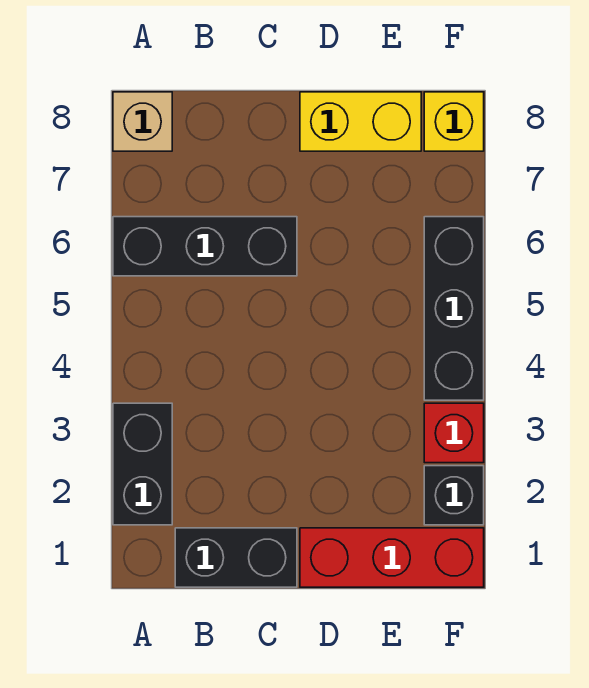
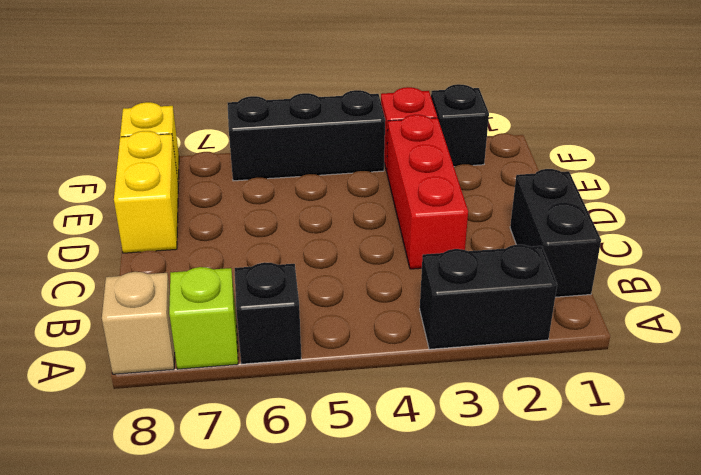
black brick A6:C6 level 1 -> black brick A6 level 1
none -> lime brick A7 level 1
red brick D1:F1 level 1 -> red brick C3:E3 level 1

